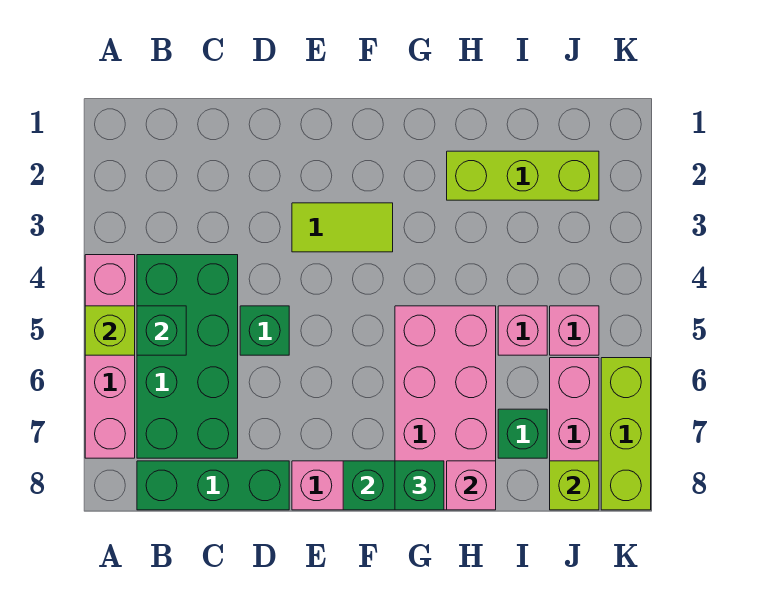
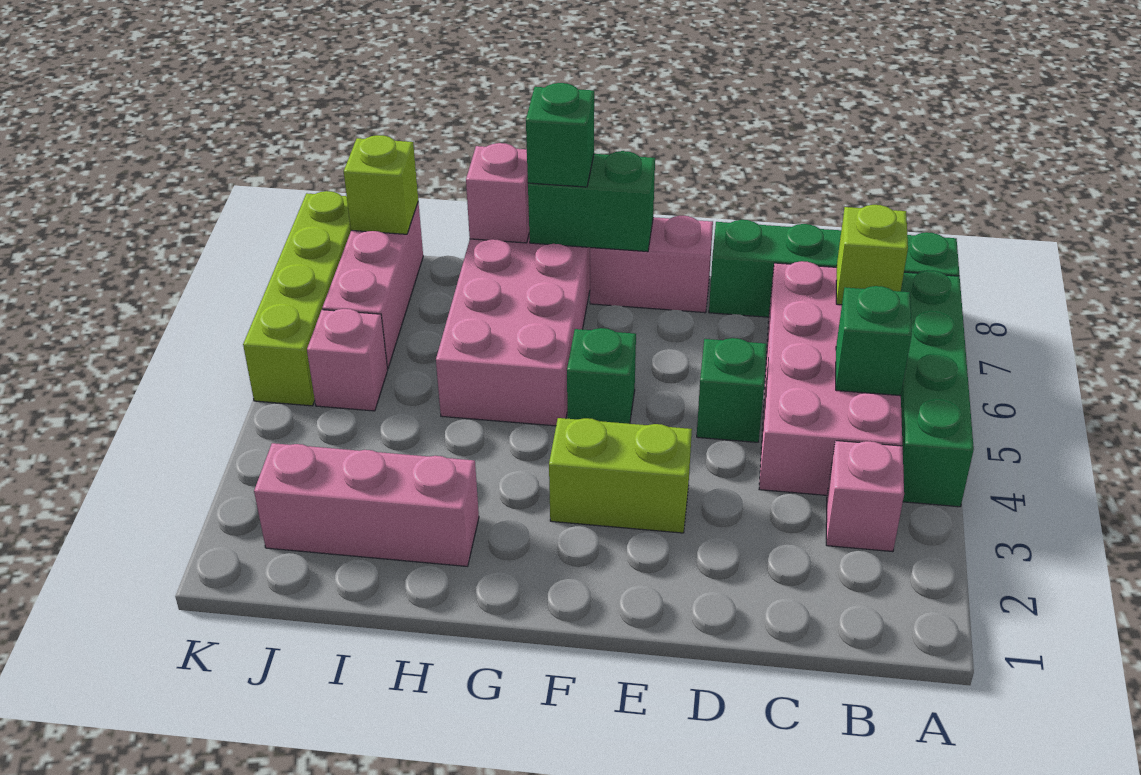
pink brick A4:A7 level 1 -> green brick A4:A7 level 1
lime brick A5 level 2 -> lime brick B7 level 2
green brick B4:C7 level 1 -> pink brick B4:C7 level 1
green brick B8:D8 level 1 -> green brick A8:D8 level 1
lime tile E3:F3 level 1 -> lime brick E3:F3 level 1
lime brick H2:J2 level 1 -> pink brick H2:J2 level 1
pink brick I5 level 1 -> pink brick B3 level 1
green brick I7 level 1 -> green brick F5 level 1
lime brick K6:K8 level 1 -> lime brick K5:K8 level 1

